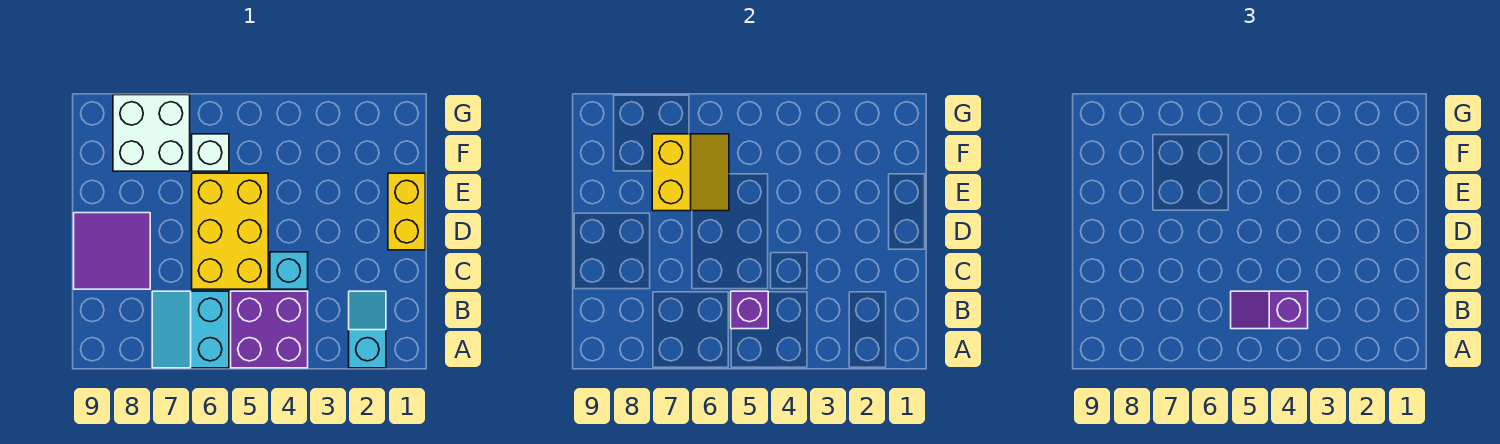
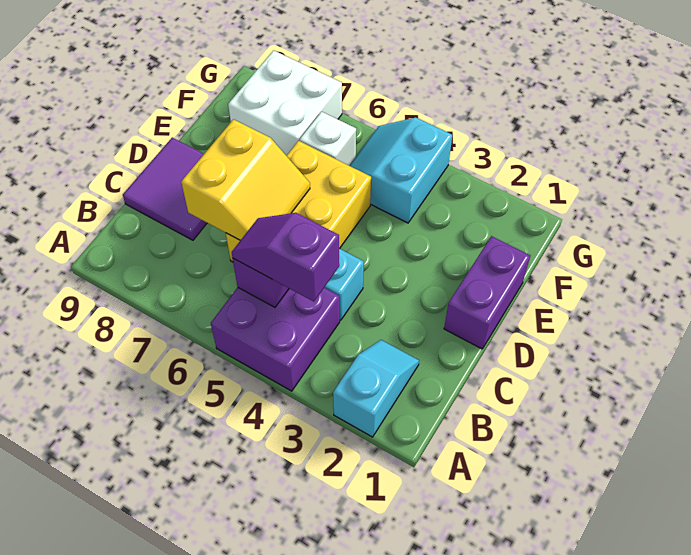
cyan slope A6:B7 level 1 top 6 -> cyan slope F4:G5 level 1 top 4
yellow brick D1:E1 level 1 -> purple brick D1:E1 level 1
yellow slope E6:F7 level 2 top 7 -> yellow slope C6:D7 level 2 top 7

